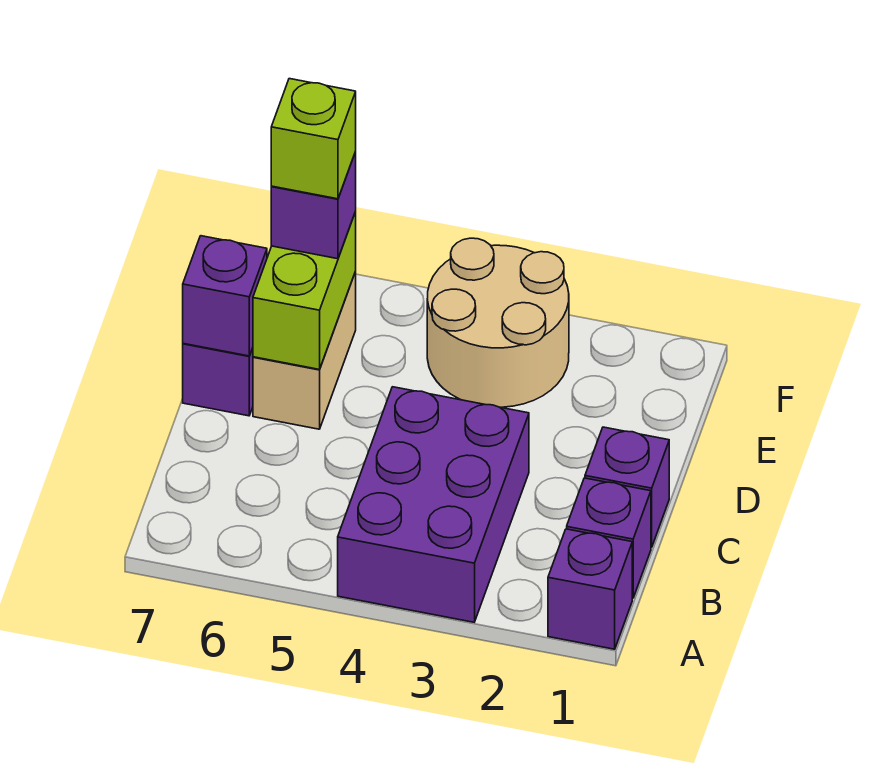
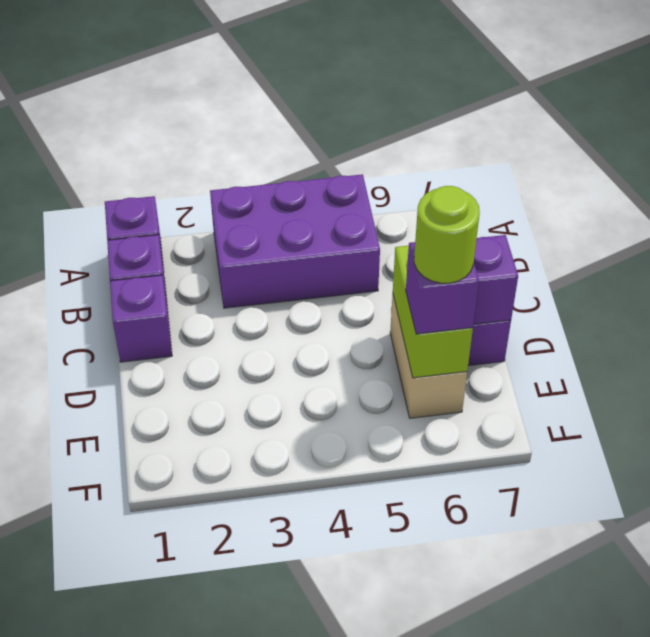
purple brick A3:C4 level 1 -> purple brick A3:B5 level 1
tan round brick E3:F4 level 1 -> none
lime brick E6 level 4 -> lime round brick E6 level 4

